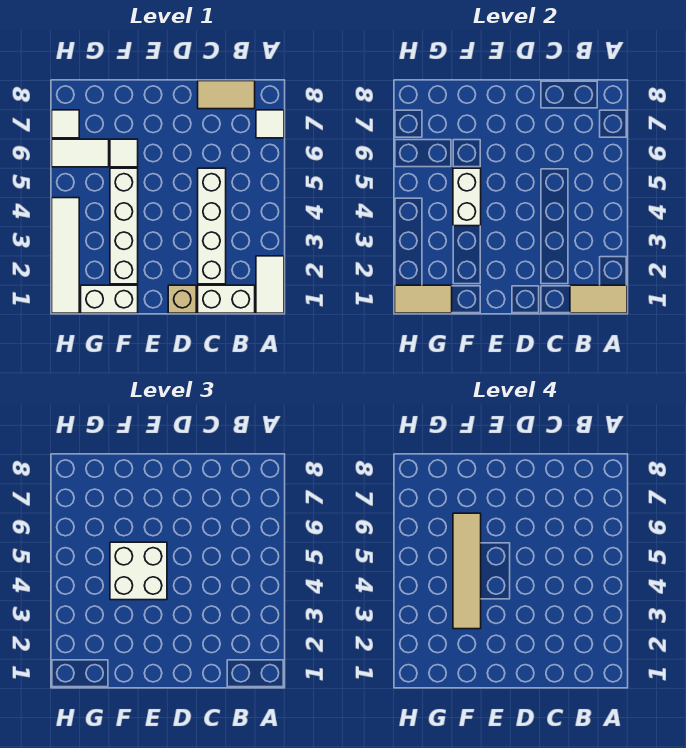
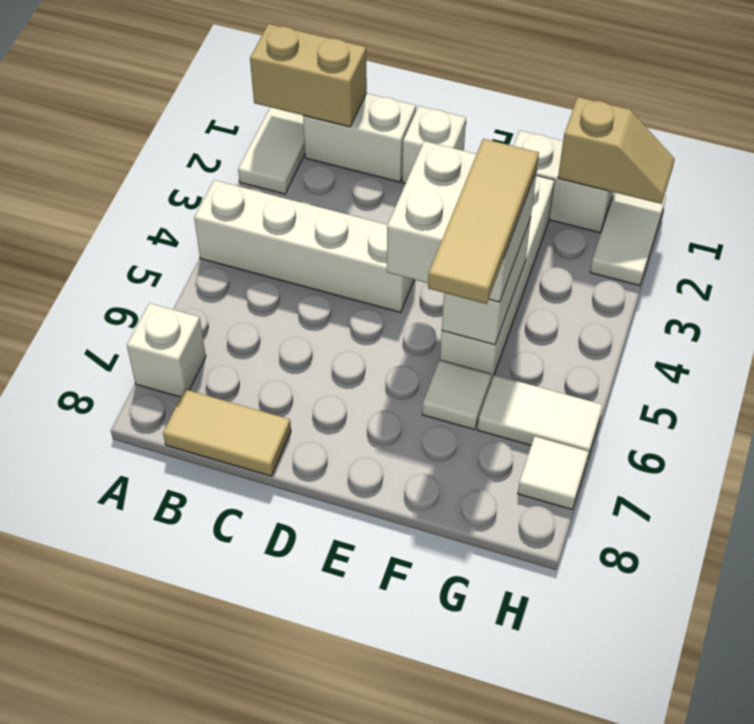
tan tile A1:B1 level 2 -> tan brick A1:B1 level 2
white tile A7 level 1 -> white brick A7 level 1
white brick C2:C5 level 1 -> white brick A4:D4 level 1
tan brick D1 level 1 -> white brick D1 level 1
tan tile F3:F6 level 4 -> tan tile F4:F6 level 4
tan tile G1:H1 level 2 -> tan slope G1:H1 level 2 top G
white tile H1:H4 level 1 -> white tile H1:H2 level 1

